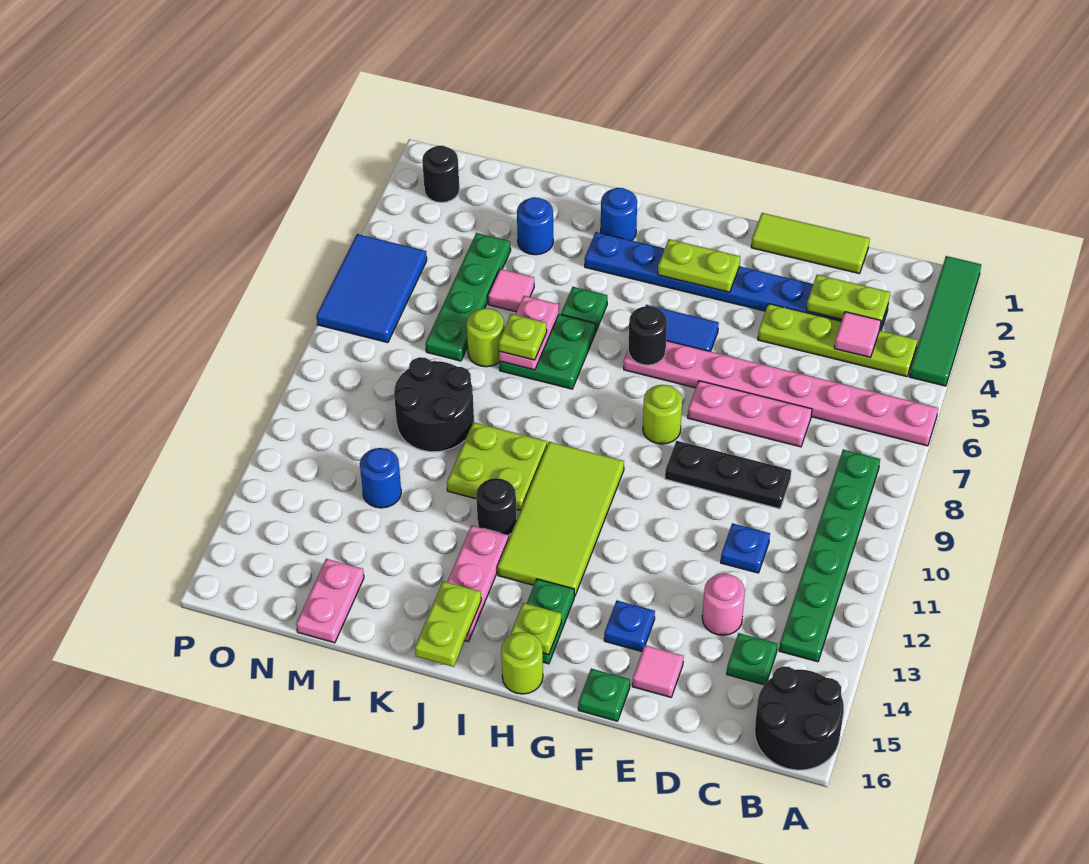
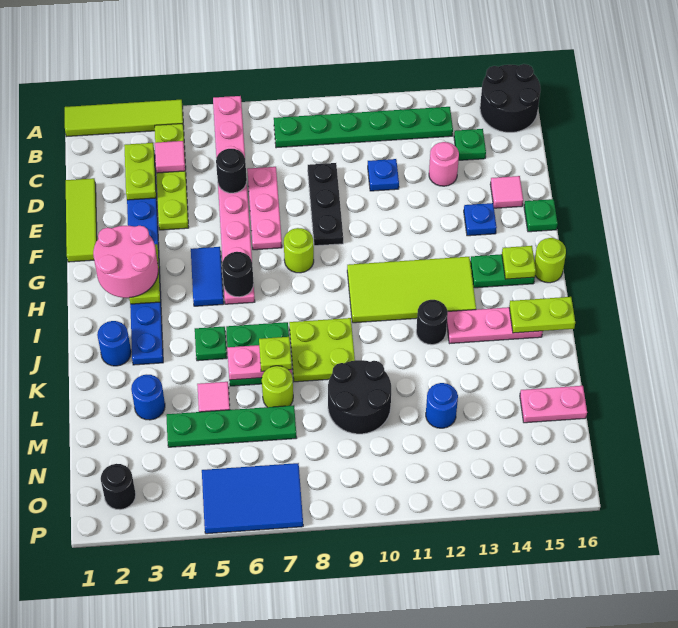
green tile A1:A4 level 1 -> lime tile A1:A4 level 1
none -> black round brick D6 level 2
none -> pink round brick G2:H3 level 3
lime plate J10:K11 level 1 -> lime plate J8:K9 level 1

